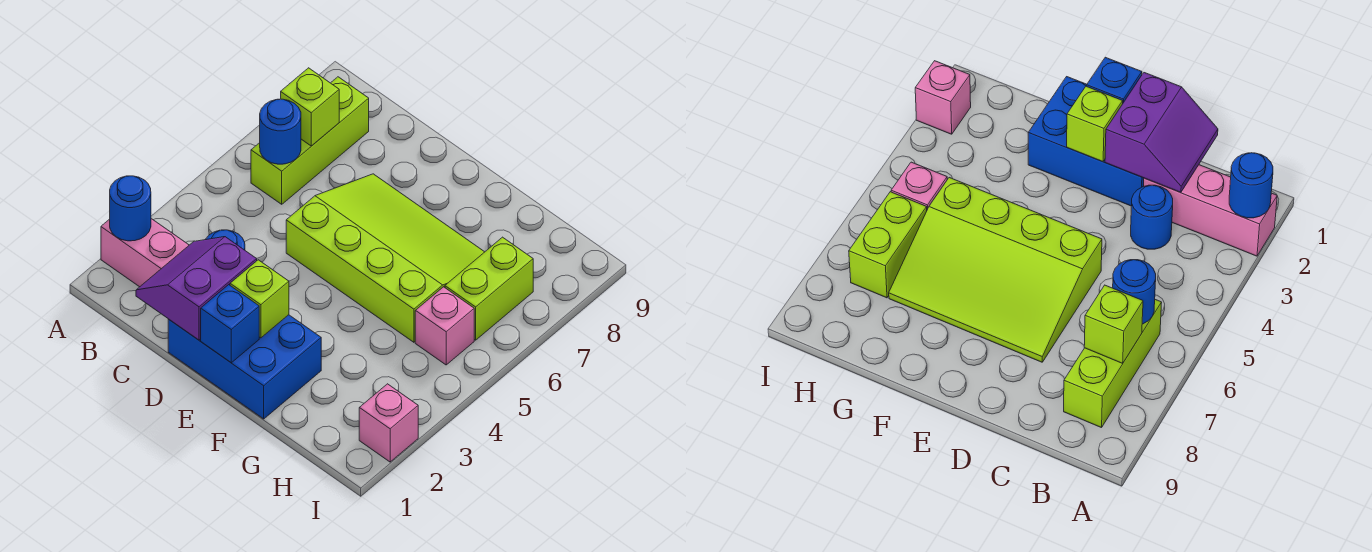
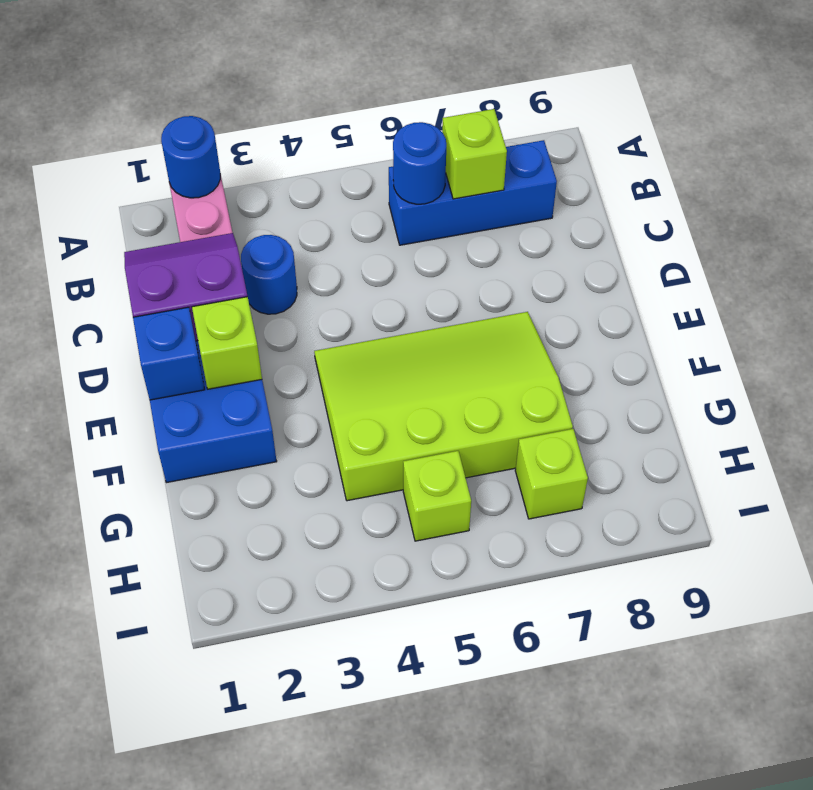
lime brick B6:B8 level 1 -> blue brick B6:B8 level 1
lime slope D5:G7 level 1 top 5 -> lime slope E4:G7 level 1 top G
pink brick H5 level 1 -> lime brick H5 level 1
lime brick H6:H7 level 1 -> lime brick H7 level 1
pink brick I2 level 1 -> none

